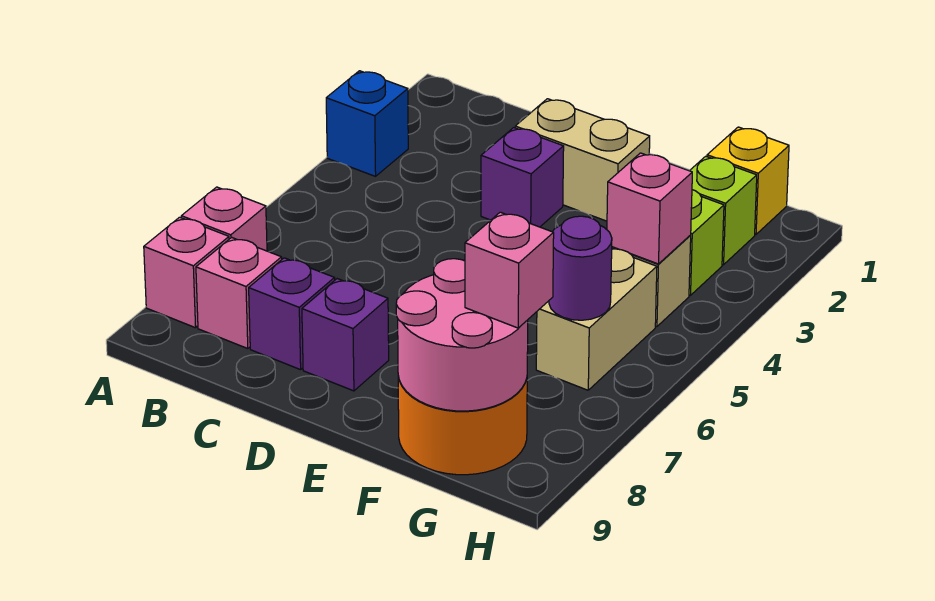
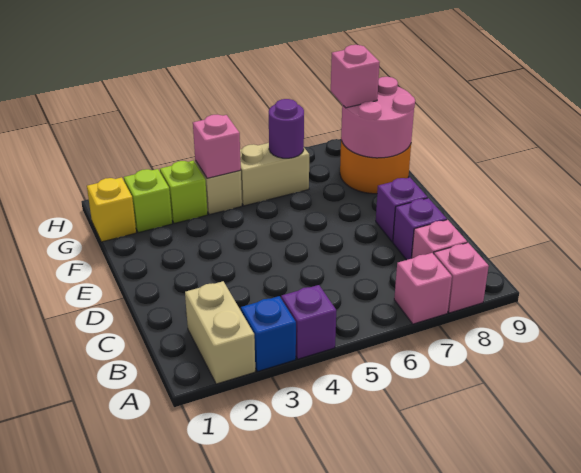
tan brick D2:E2 level 1 -> tan brick A2:B2 level 1
purple brick D3 level 1 -> purple brick A4 level 1

